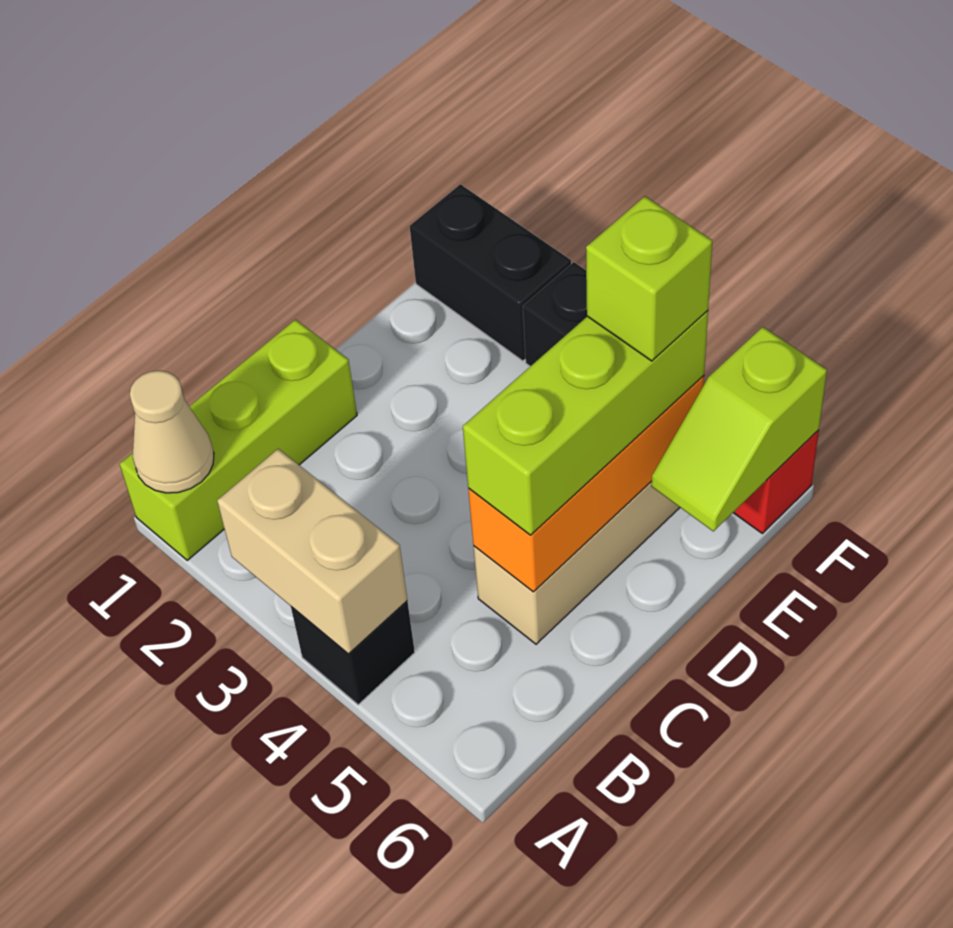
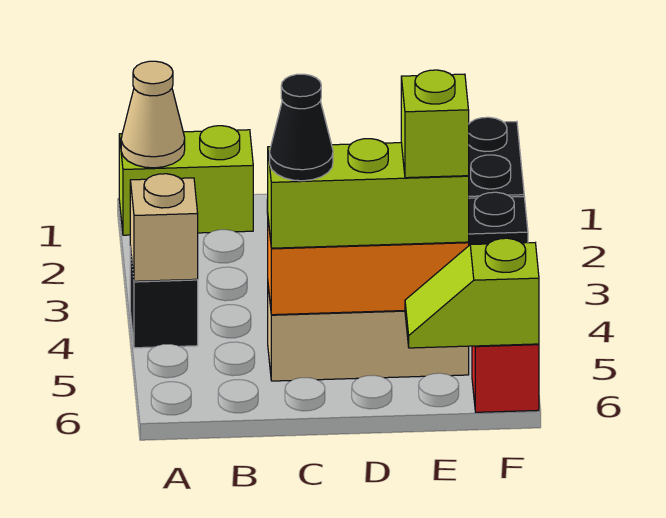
lime brick A1:C1 level 1 -> lime brick A1:B1 level 1
tan brick A3:A4 level 2 -> tan brick A4 level 2
none -> black cone C5 level 4

